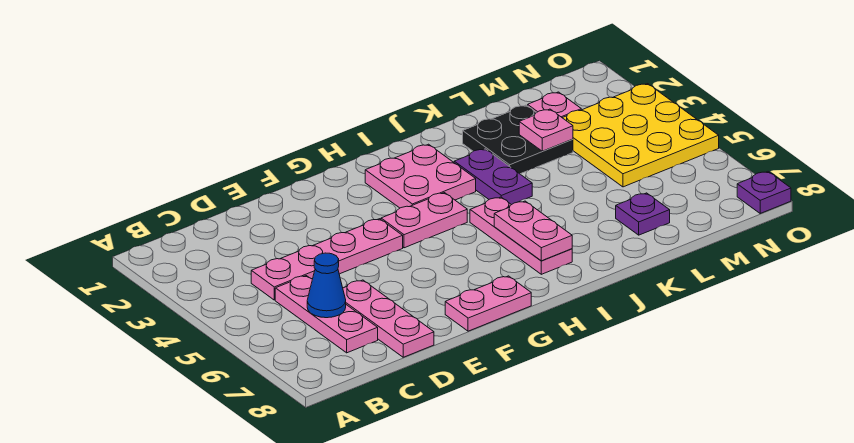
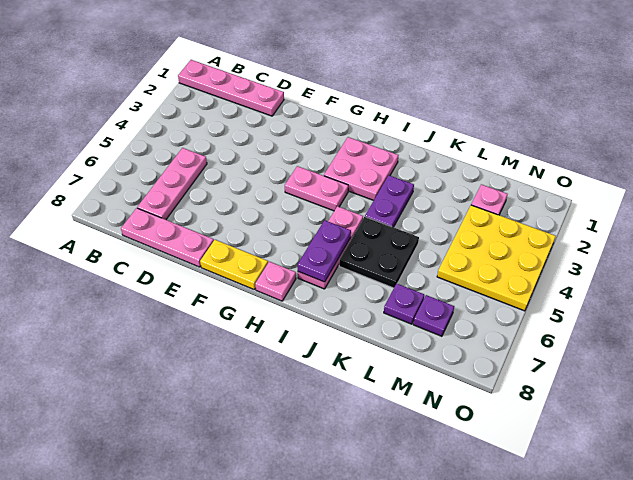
pink plate C4:F4 level 1 -> pink plate A1:D1 level 1
blue cone C6 level 2 -> none
pink plate D6:D8 level 1 -> pink plate C8:E8 level 1
pink plate F8:G8 level 1 -> yellow plate F8:G8 level 1
pink plate I6:I7 level 2 -> purple plate I6:I7 level 2
black plate K2:L3 level 1 -> black plate J5:K6 level 1
pink plate L3 level 2 -> pink plate H8 level 1
purple plate O8 level 1 -> purple plate M7 level 1

